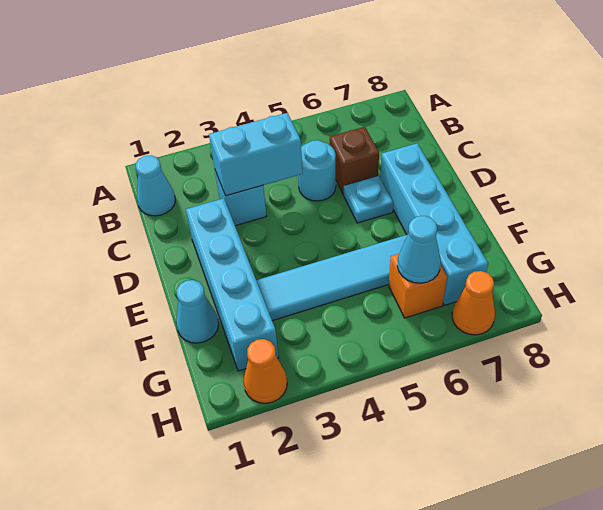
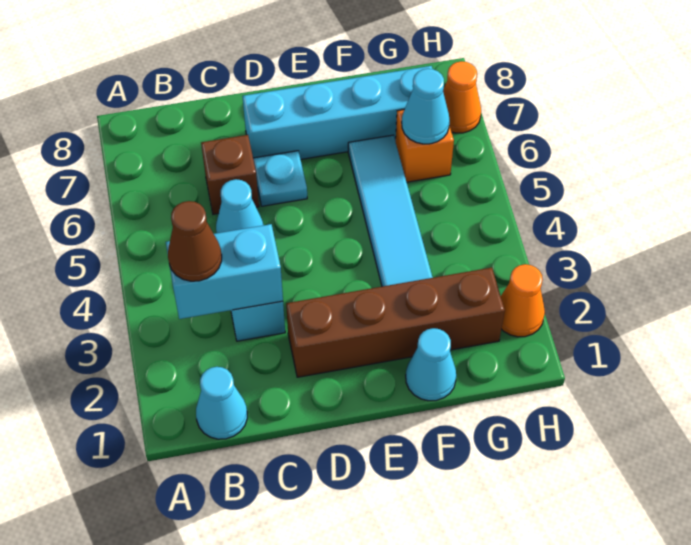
none -> brown cone B3 level 3
cyan brick C3:C4 level 2 -> cyan brick B3:C3 level 2
cyan round brick C5 level 1 -> cyan cone C5 level 1
cyan brick D2:G2 level 1 -> brown brick D2:G2 level 1

